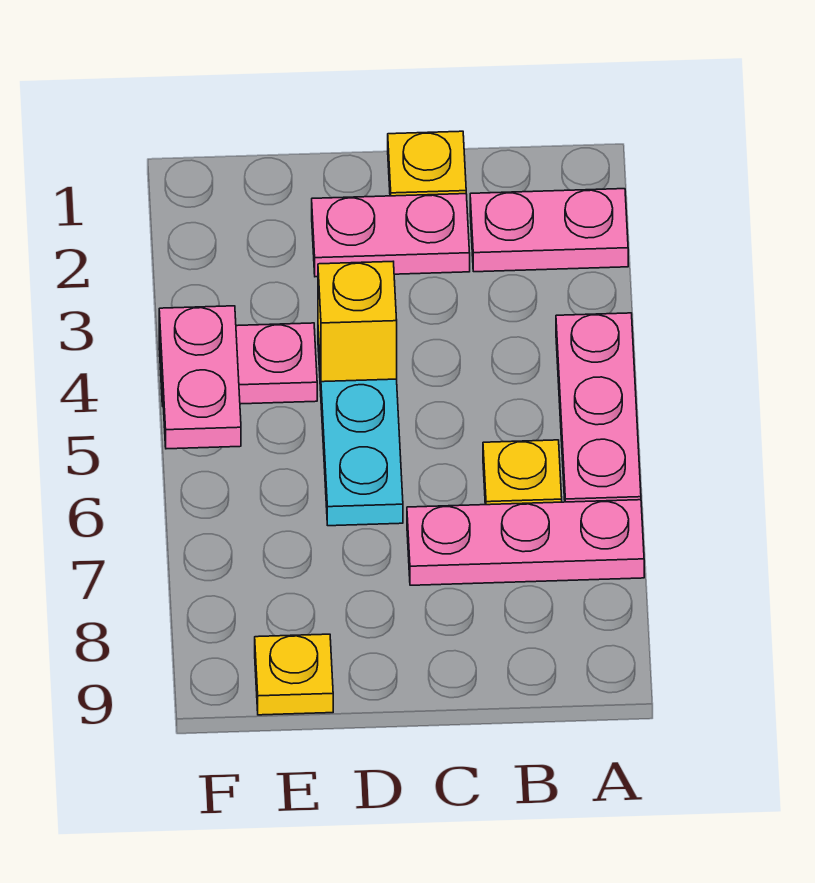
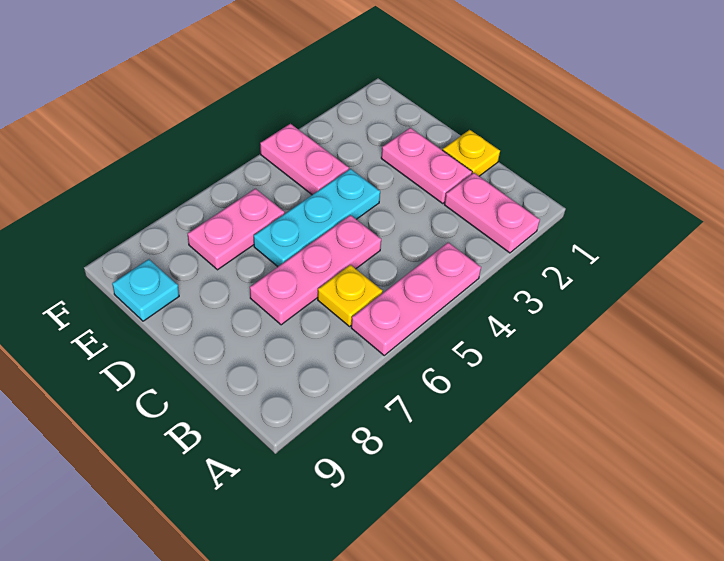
pink plate A7:C7 level 1 -> pink plate C5:C7 level 1
yellow brick D4 level 2 -> none
yellow plate E9 level 1 -> cyan plate E9 level 1
pink plate F4:F5 level 2 -> pink plate E6:E7 level 1

